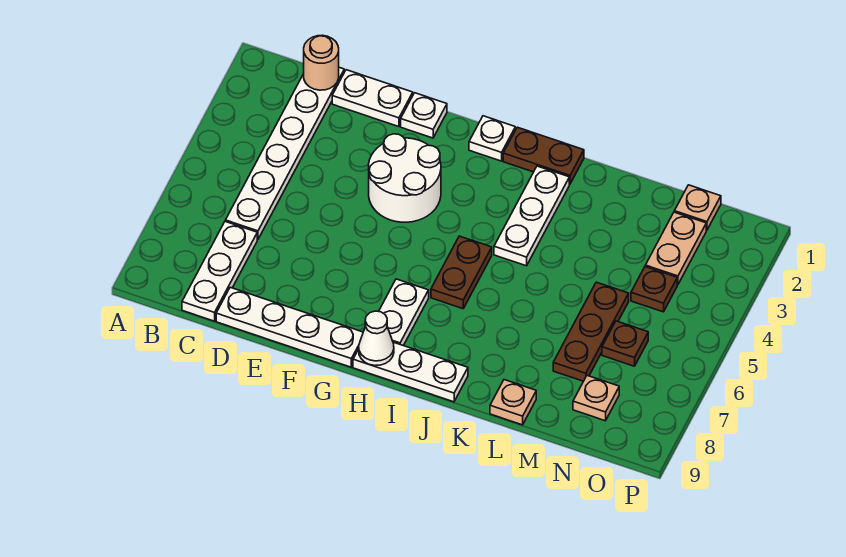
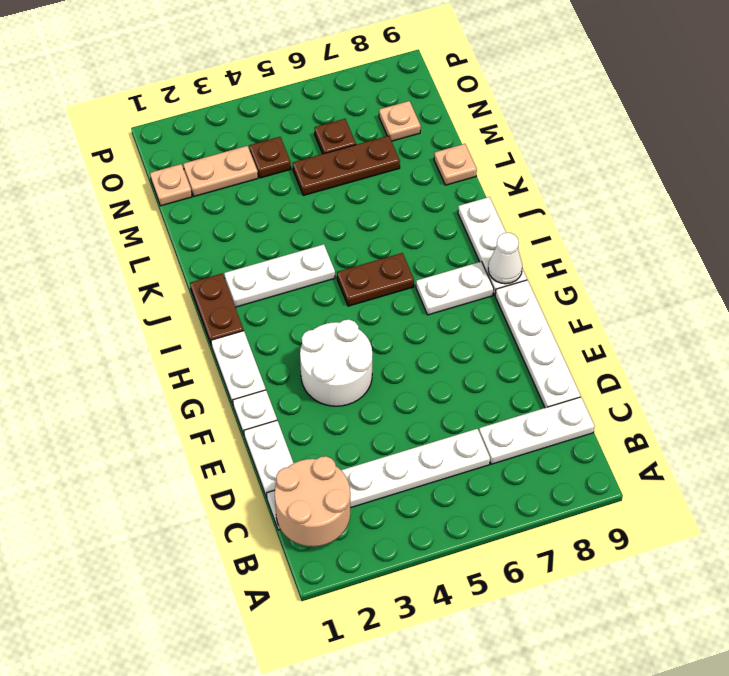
tan round brick C1 level 2 -> tan round brick B1:C2 level 2
white plate H1 level 1 -> white plate G1:H1 level 1

